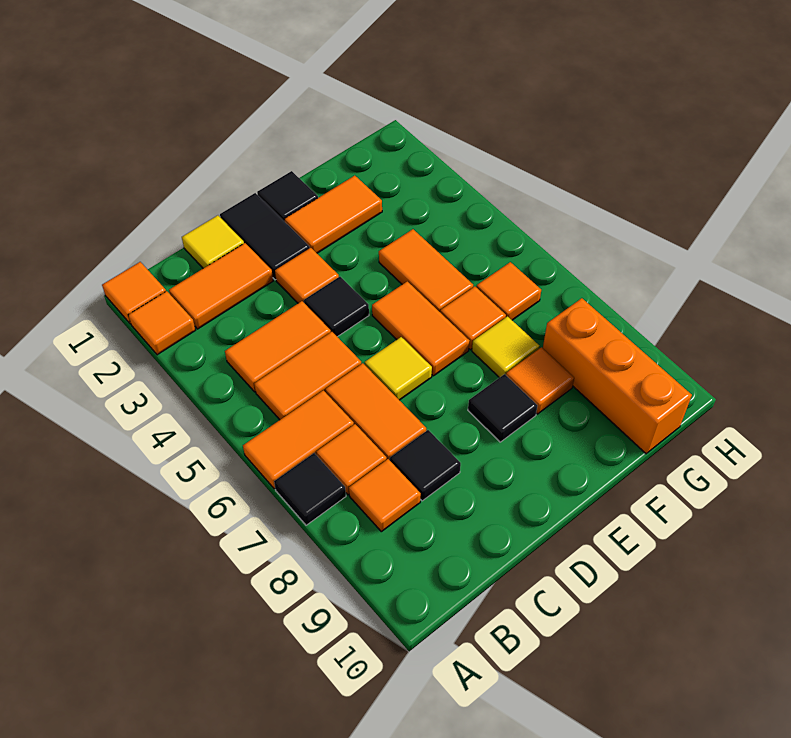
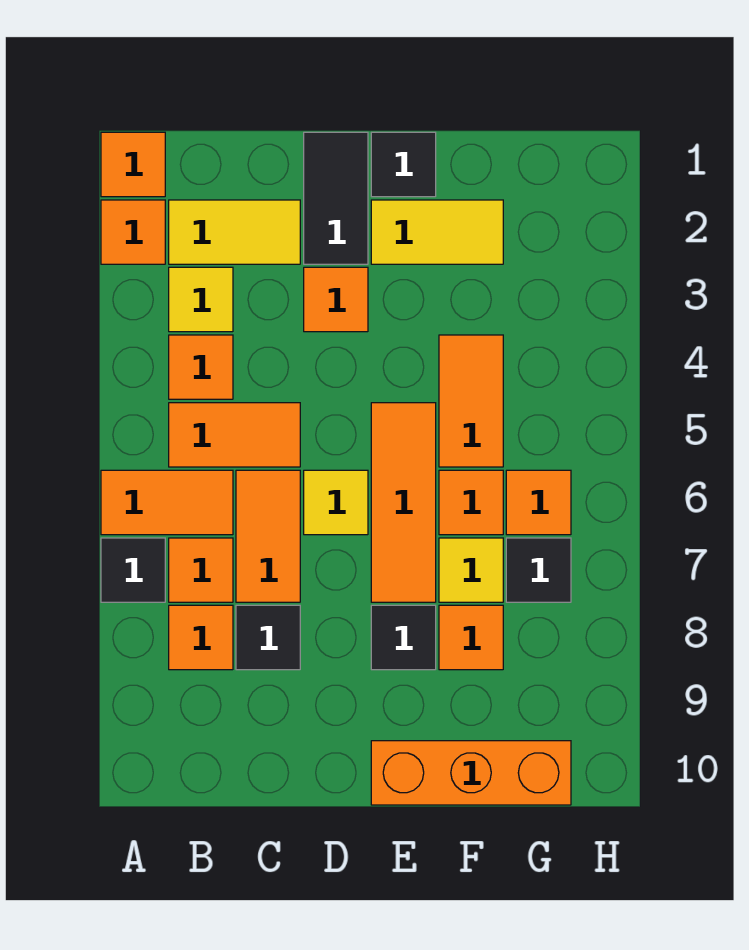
orange tile B2:C2 level 1 -> yellow tile B2:C2 level 1
orange tile B4:C4 level 1 -> orange tile B4 level 1
yellow tile C1 level 1 -> yellow tile B3 level 1
black tile D4 level 1 -> black tile G7 level 1
orange tile E2:F2 level 1 -> yellow tile E2:F2 level 1
orange tile E5:E6 level 1 -> orange tile E5:E7 level 1
orange brick G8:G10 level 1 -> orange brick E10:G10 level 1

